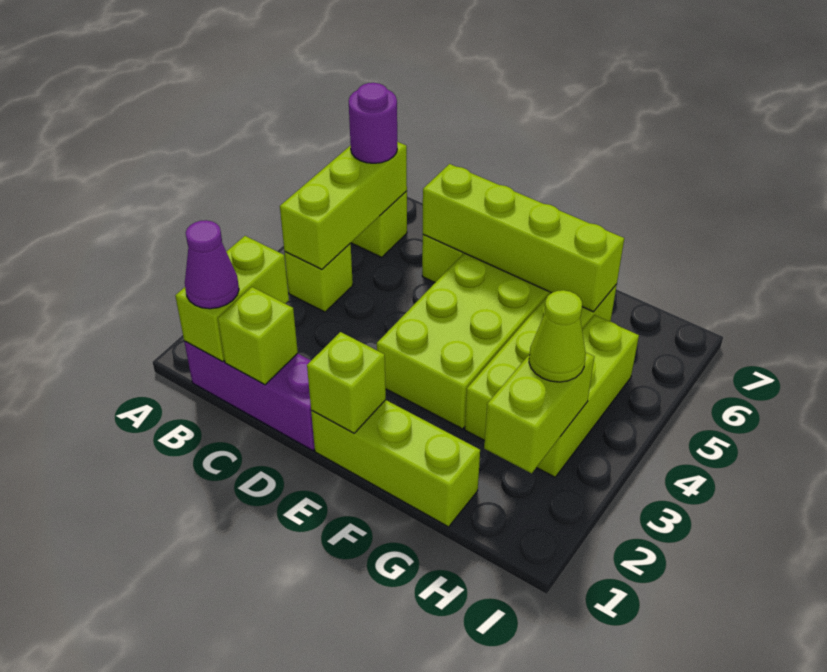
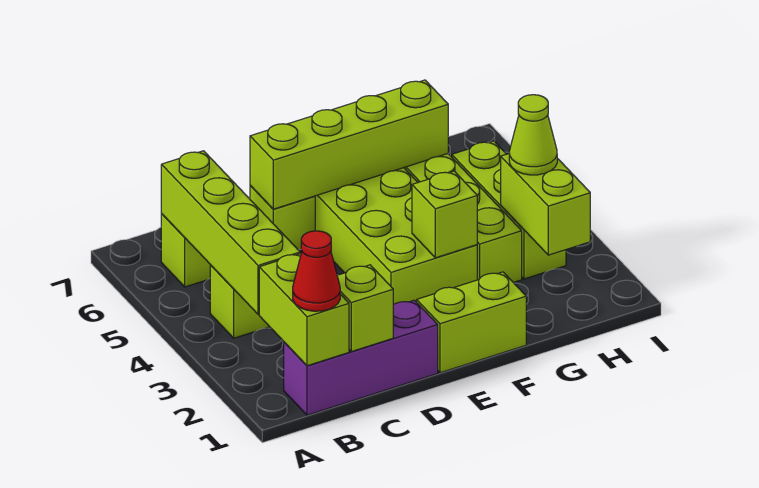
purple cone B1 level 3 -> red cone B1 level 3
lime brick B4:B6 level 2 -> lime brick B3:B6 level 2
purple round brick B6 level 3 -> none
lime brick E1:G1 level 1 -> lime brick E1:F1 level 1
lime brick E1 level 2 -> lime brick F3 level 2

